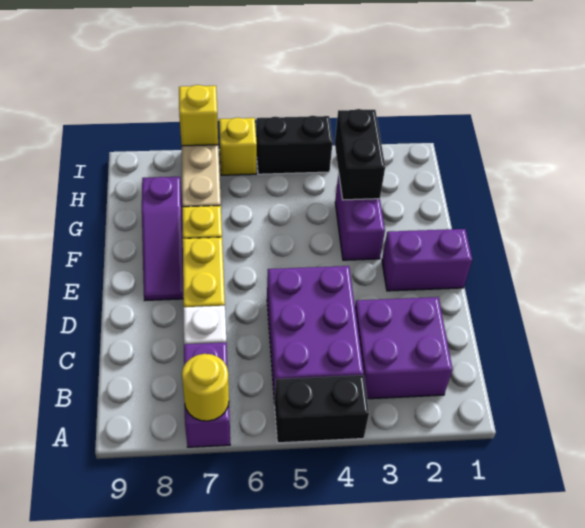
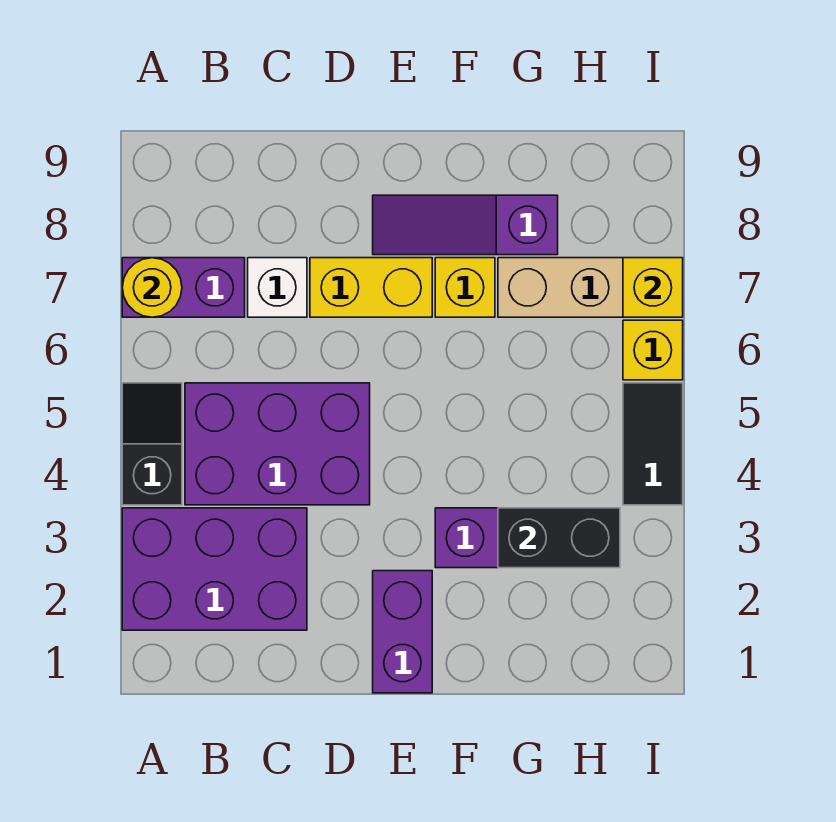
black brick A4:A5 level 1 -> black slope A4:A5 level 1 top 4
purple brick B2:C3 level 1 -> purple brick A2:C3 level 1
black brick I4:I5 level 1 -> black tile I4:I5 level 1

